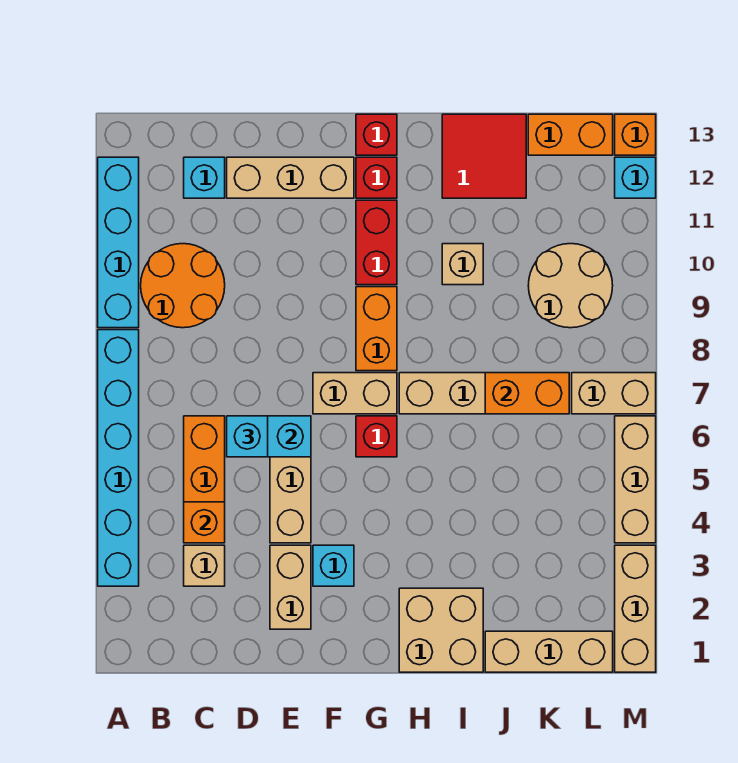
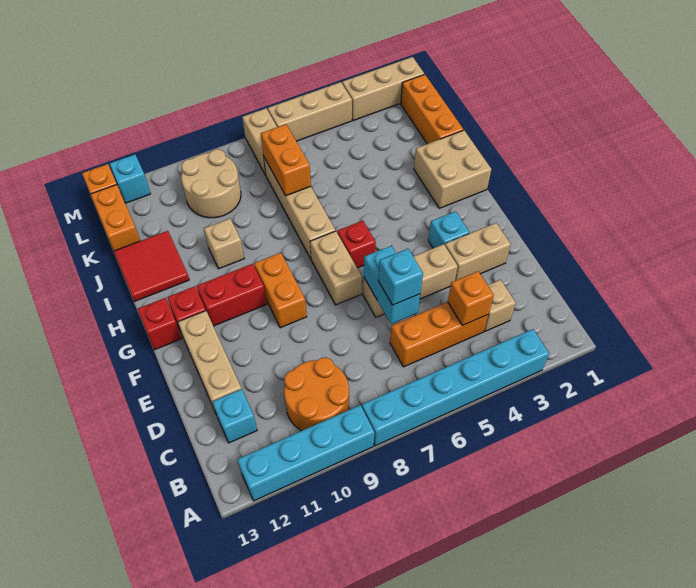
orange brick G8:G9 level 1 -> orange brick F9:G9 level 1
tan brick J1:L1 level 1 -> orange brick J1:L1 level 1

